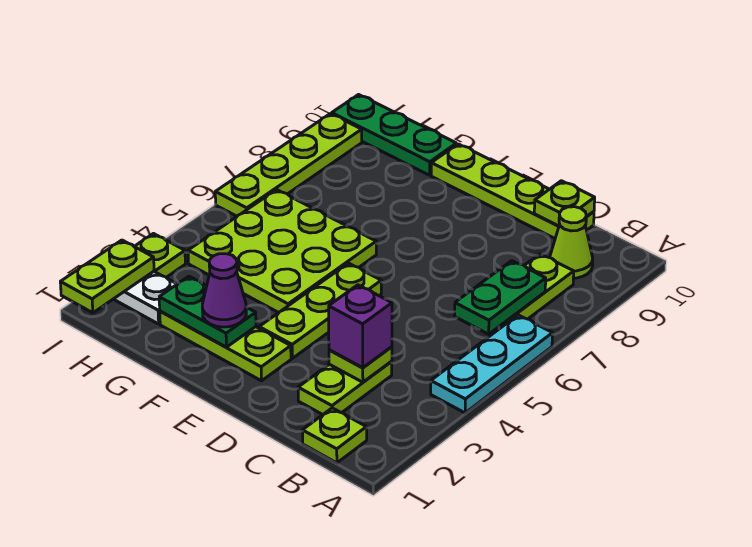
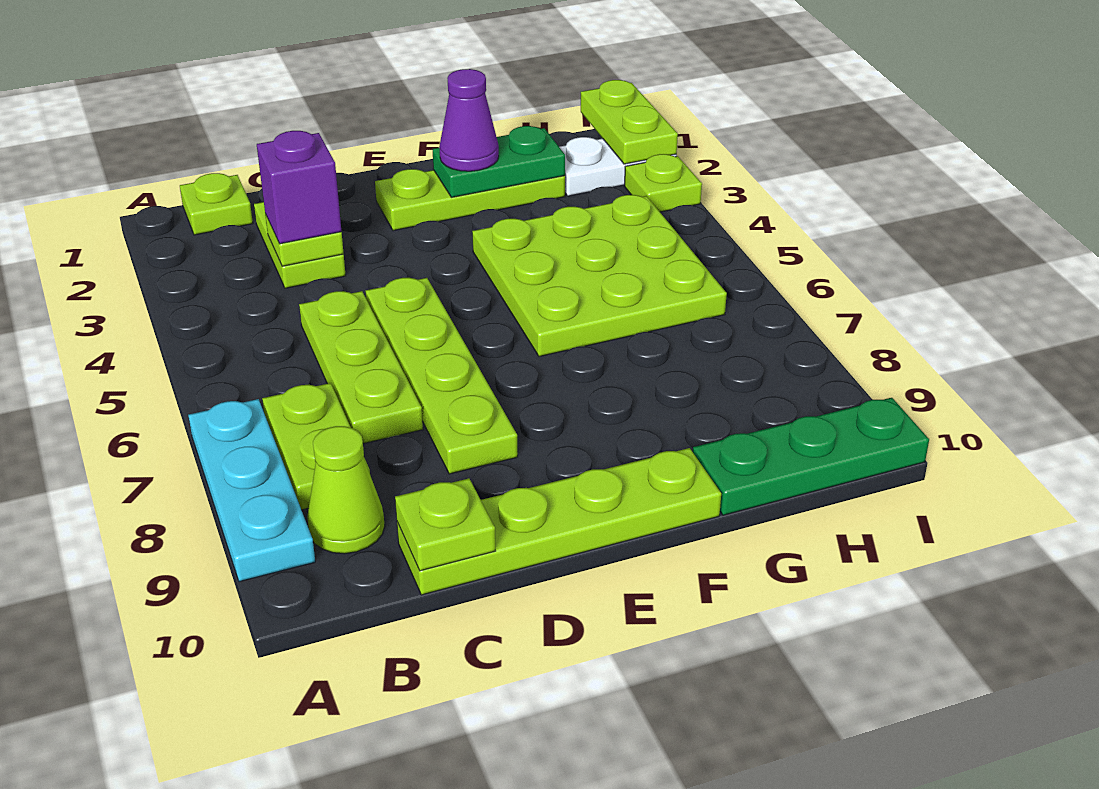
cyan plate A4:A6 level 1 -> cyan plate A7:A9 level 1
green plate B6:B7 level 2 -> none
lime plate E3:E5 level 1 -> lime plate C5:C7 level 1
lime plate I6:I9 level 1 -> lime plate D5:D8 level 1

